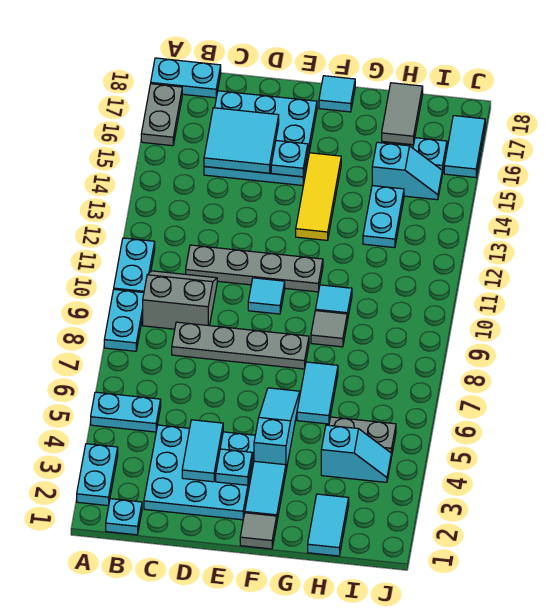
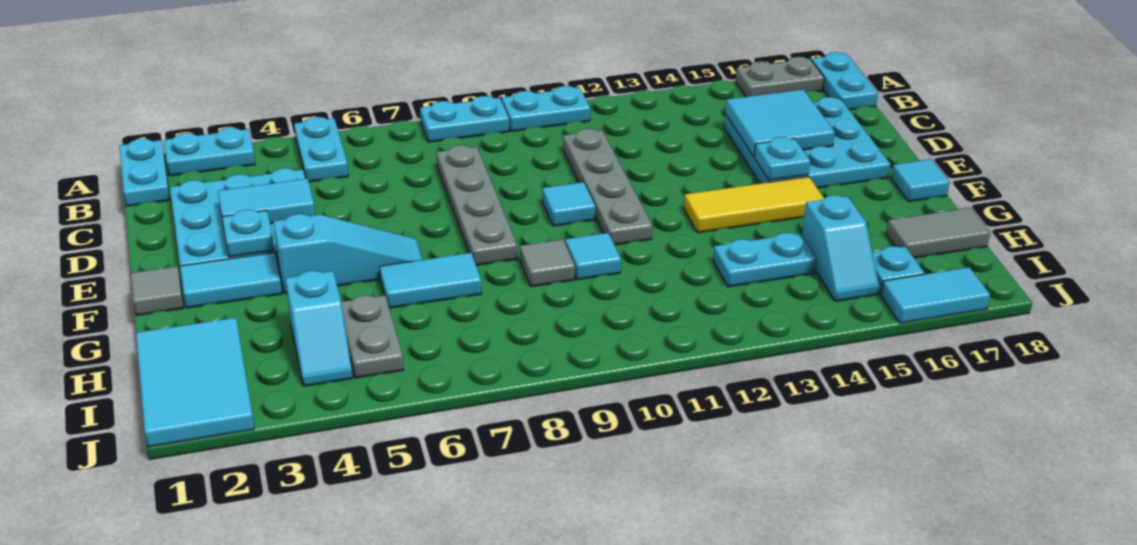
cyan plate B1 level 1 -> cyan plate A1:B1 level 1
grey slope B9:C10 level 1 top 9 -> none
cyan tile H1:H2 level 1 -> cyan tile H1:J2 level 1

